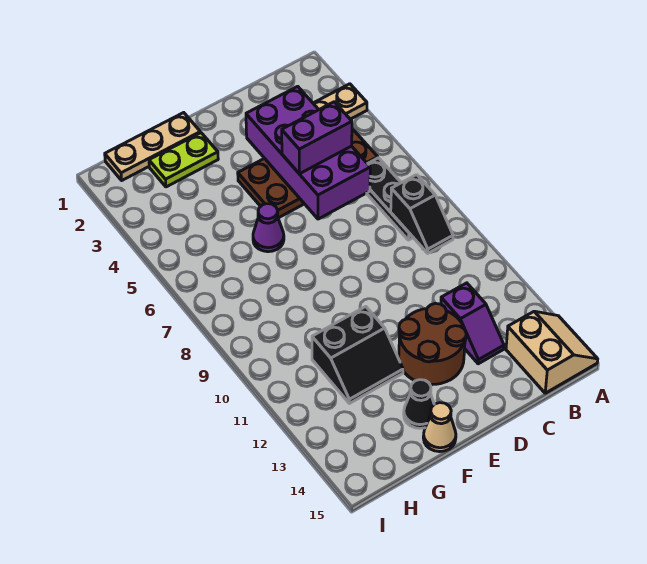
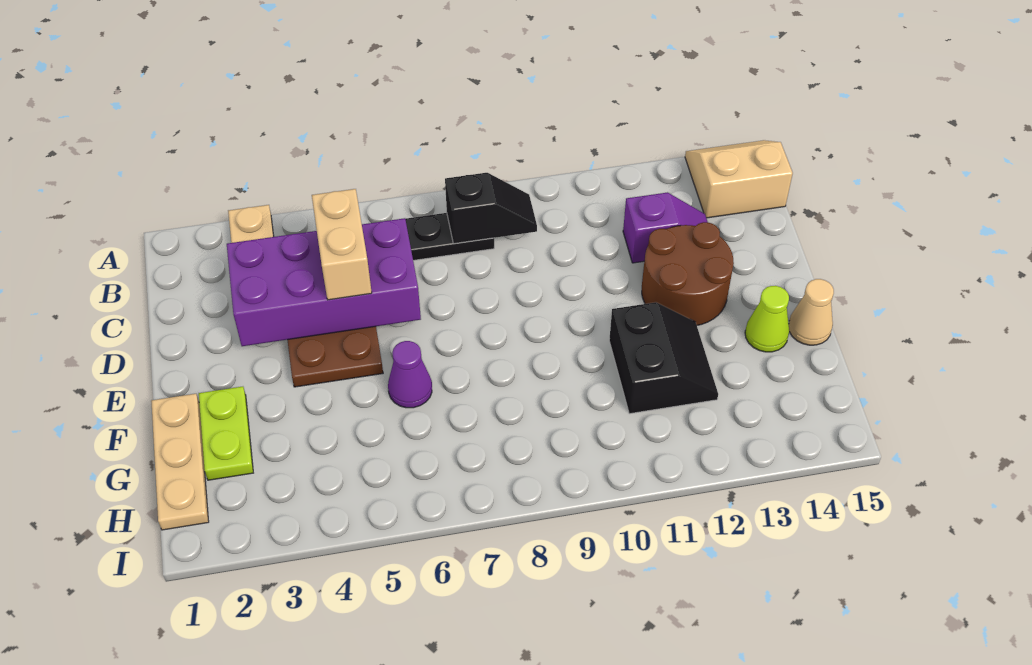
purple brick C5:D5 level 3 -> tan brick C5:D5 level 3
black cone F14 level 1 -> lime cone F14 level 1

